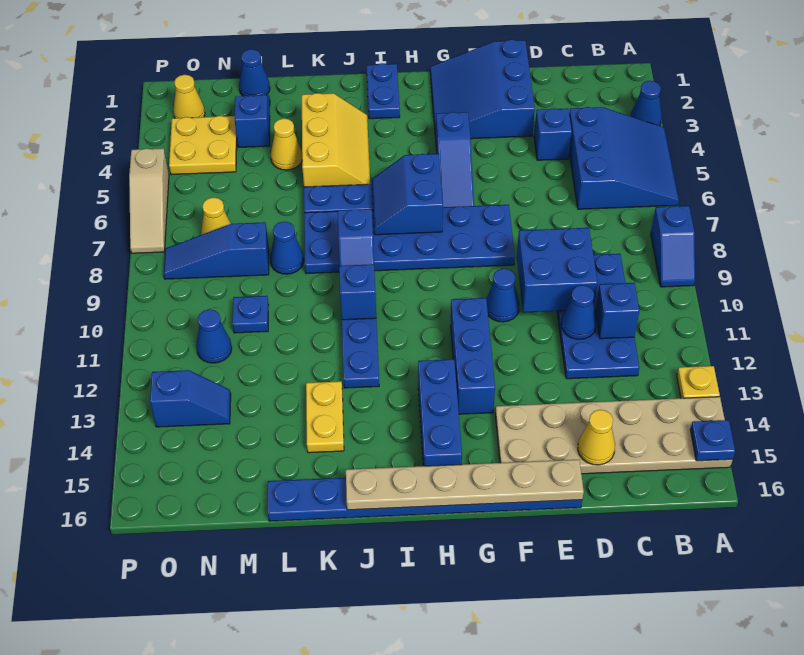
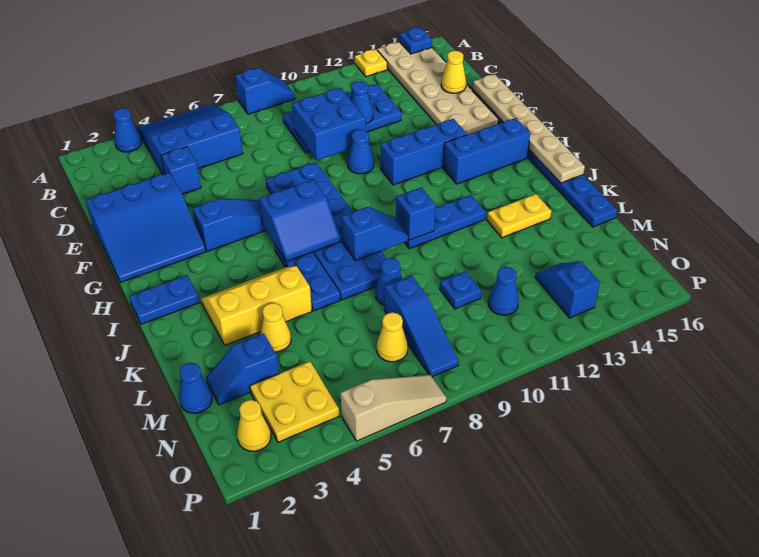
blue brick C11 level 2 -> none

